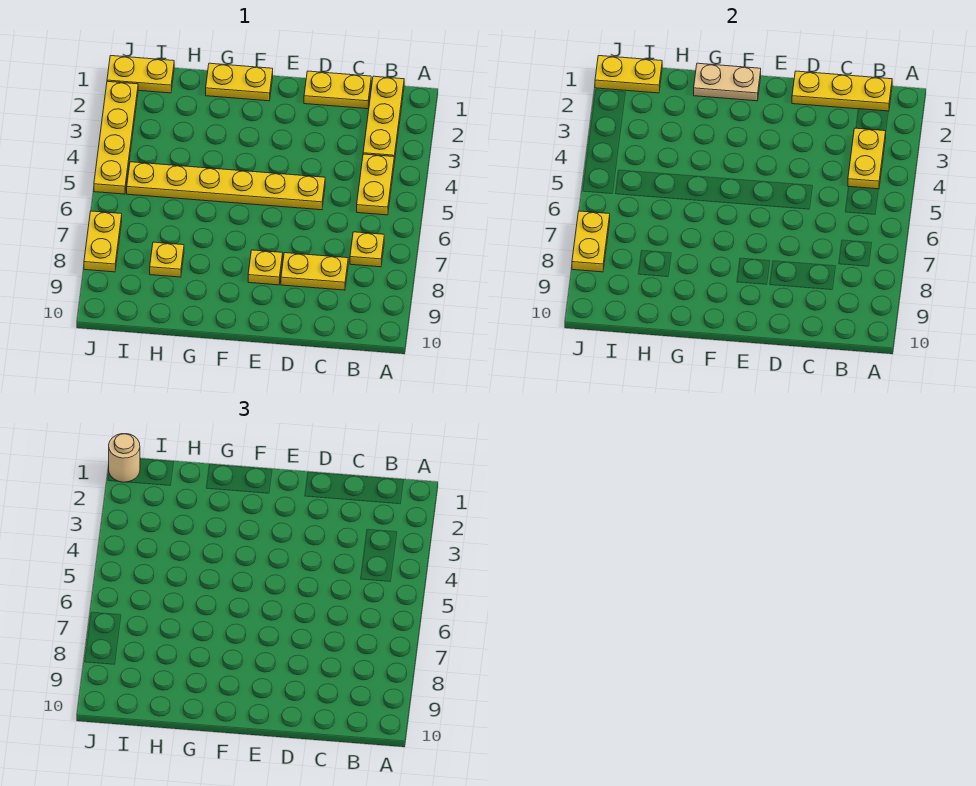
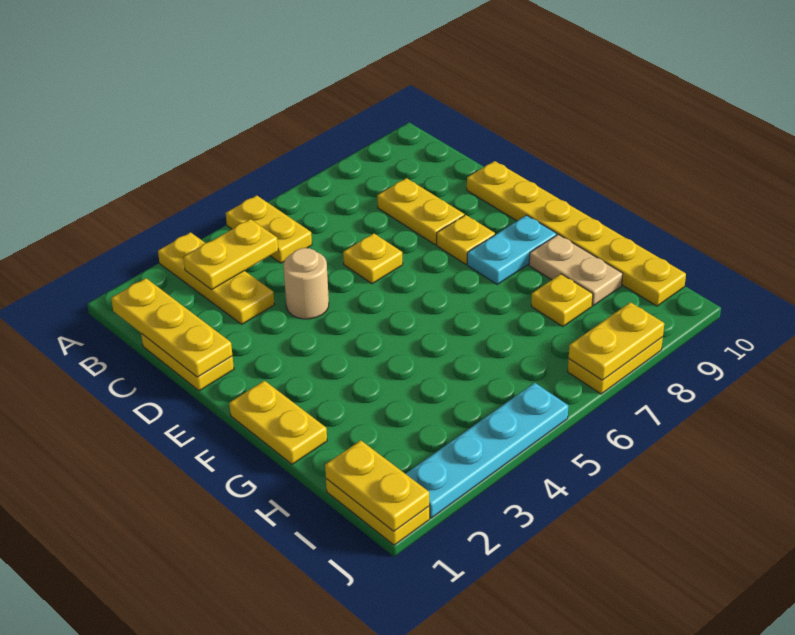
yellow plate B1:B3 level 1 -> yellow plate A3:C3 level 1
yellow plate B4:B5 level 1 -> yellow plate A5:B5 level 1
yellow plate B7 level 1 -> yellow plate D6 level 1
yellow plate D5:I5 level 1 -> yellow plate D10:I10 level 1
tan plate F1:G1 level 2 -> tan plate G9:H9 level 1
none -> cyan plate F8:F9 level 1
tan round brick J1 level 3 -> tan round brick D4 level 1
yellow plate J2:J5 level 1 -> cyan plate J2:J5 level 1

